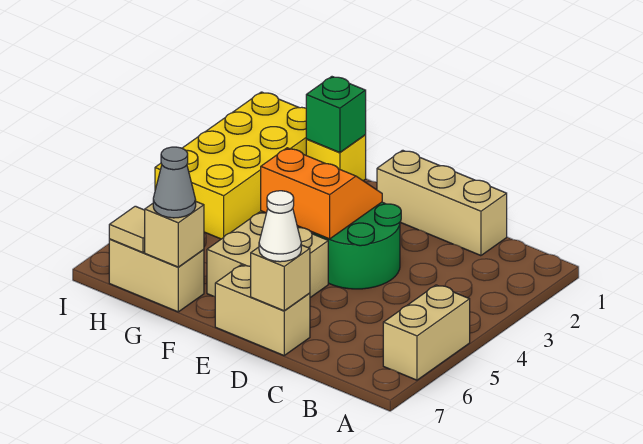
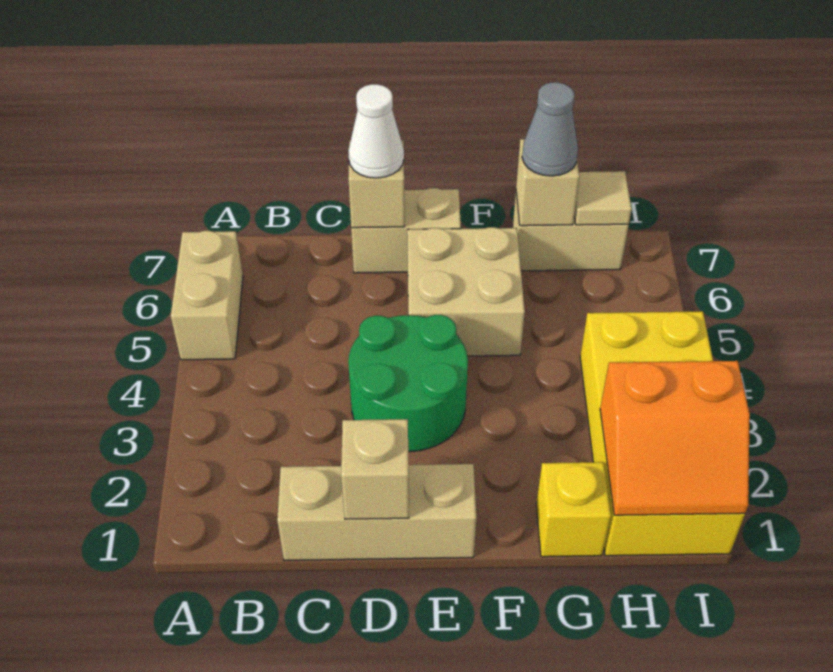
none -> tan brick D1 level 2
orange slope E3:F4 level 2 top 4 -> orange slope H1:I2 level 2 top 2
green brick G1 level 2 -> none

